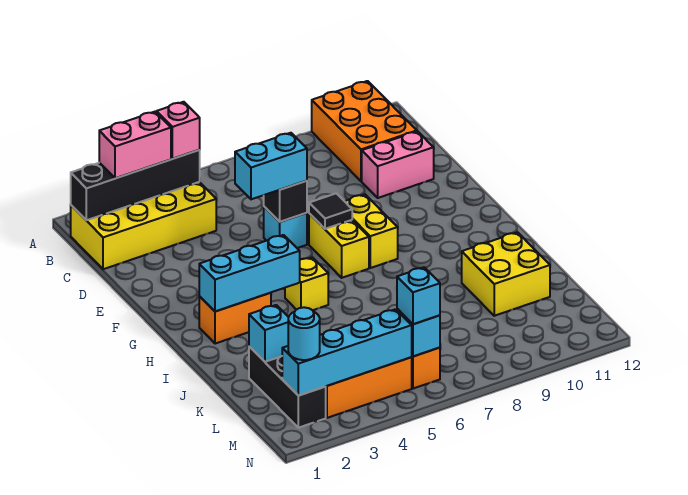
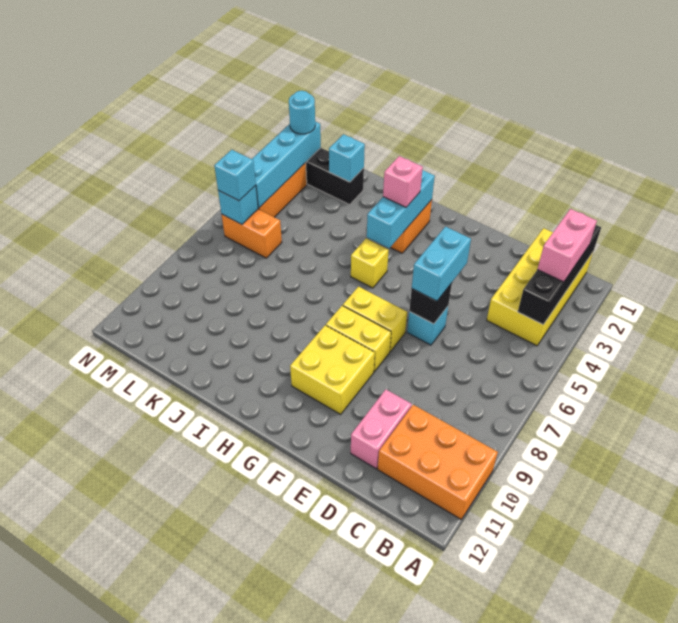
pink brick B4 level 3 -> pink brick H3 level 3
black tile F7 level 2 -> none
yellow brick J10:K11 level 1 -> yellow brick F9:G10 level 1

